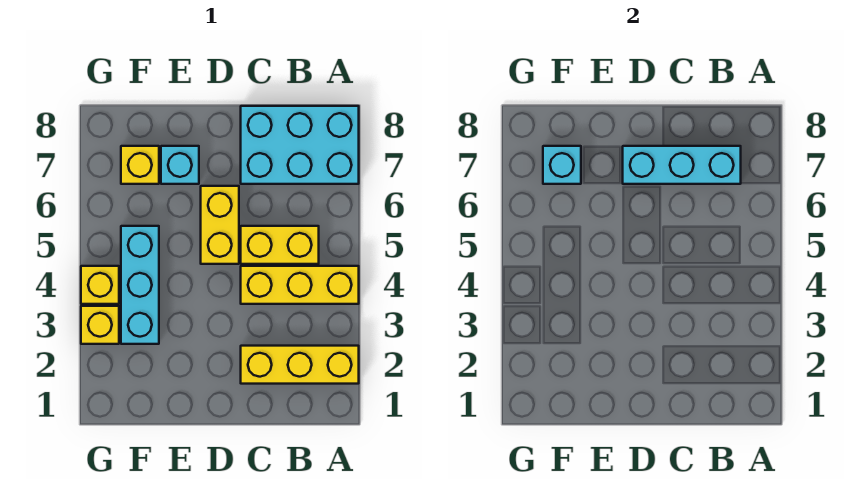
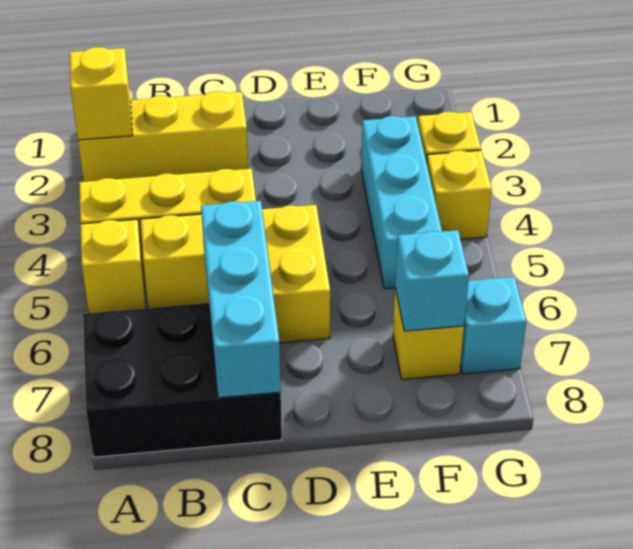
none -> yellow brick A2 level 2
none -> yellow brick A5 level 1
cyan brick A7:C8 level 1 -> black brick A7:C8 level 1
cyan brick B7:D7 level 2 -> cyan brick C6:C8 level 2
cyan brick E7 level 1 -> cyan brick G7 level 1

